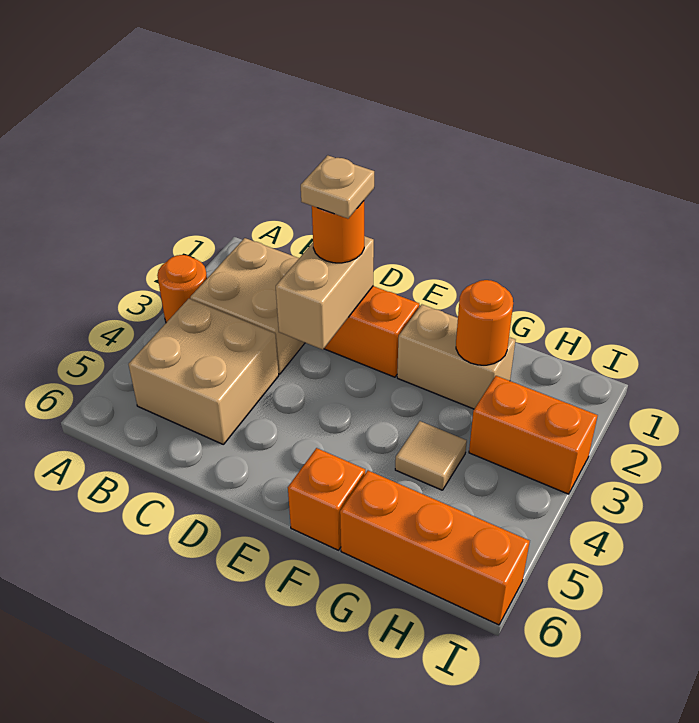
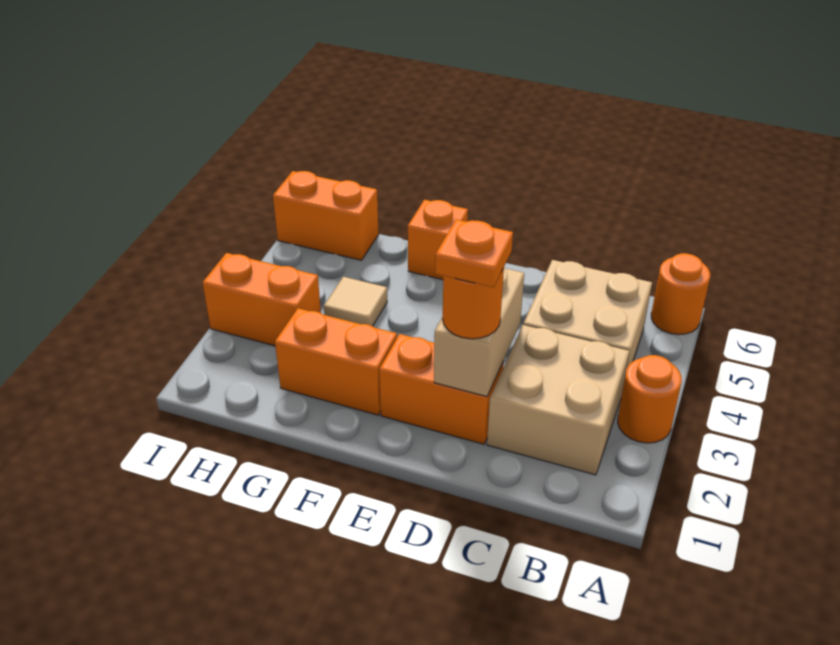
tan plate D2 level 4 -> orange plate D2 level 4
tan brick F2:G2 level 1 -> orange brick F2:G2 level 1
orange round brick G2 level 2 -> orange round brick A6 level 1
orange brick G6:I6 level 1 -> orange brick H6:I6 level 1

